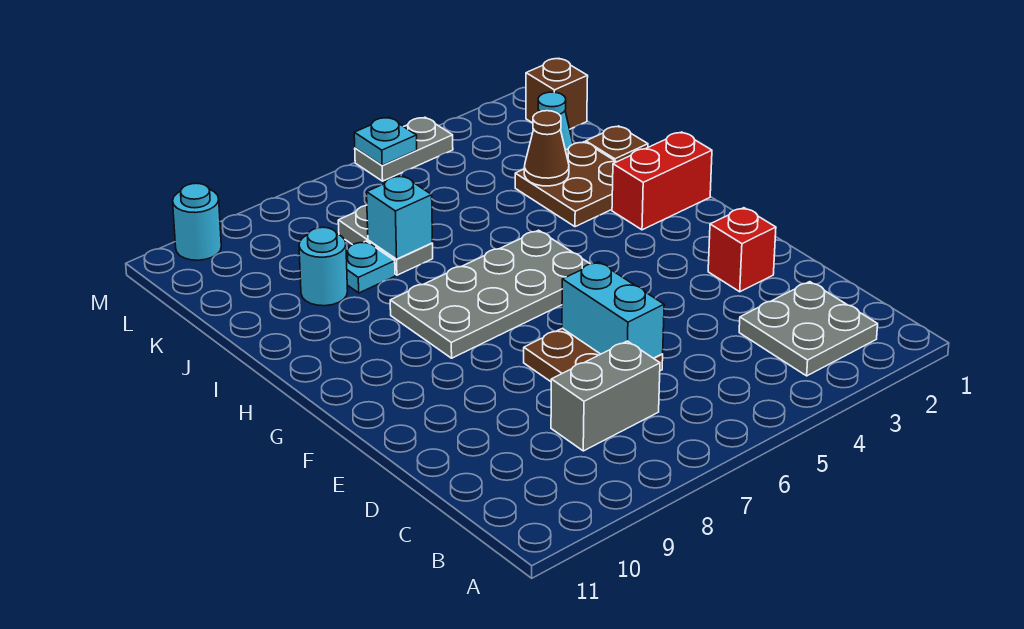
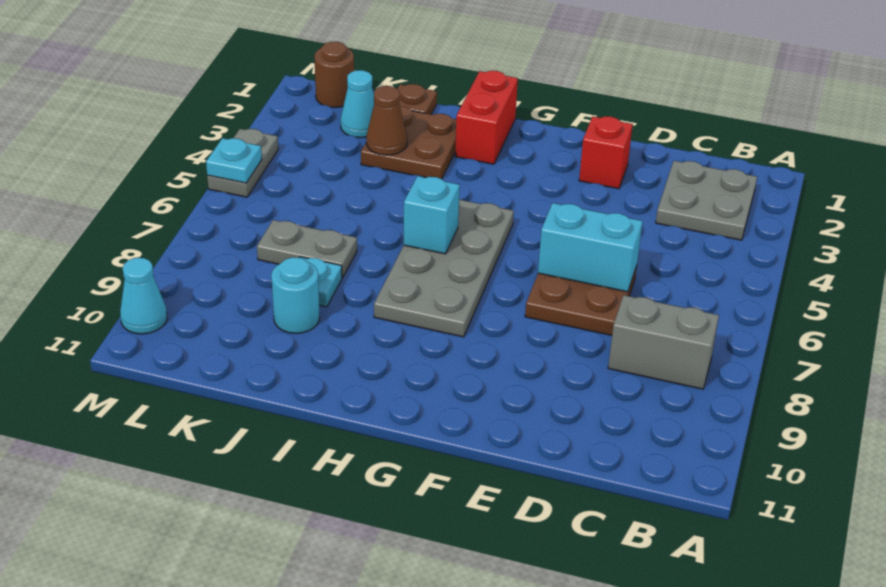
grey brick C7:C8 level 1 -> grey brick B8:C8 level 1
cyan brick J7 level 2 -> cyan brick H6 level 2
brown brick L1 level 1 -> brown round brick L1 level 1
cyan round brick M10 level 1 -> cyan cone M10 level 1

